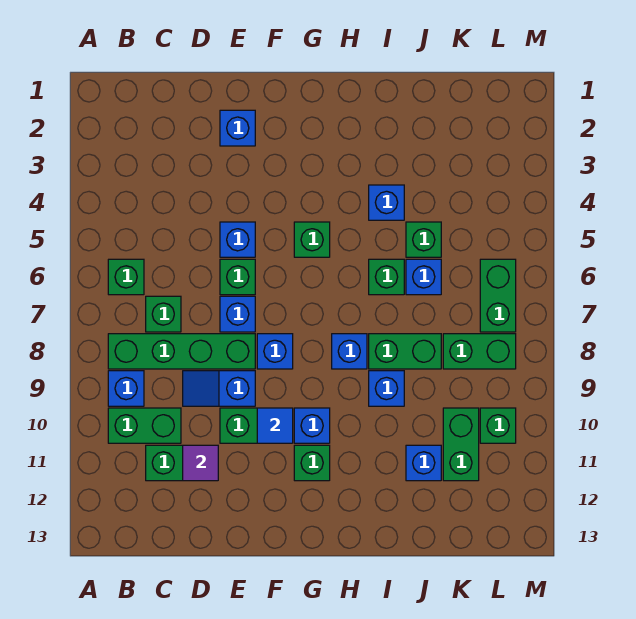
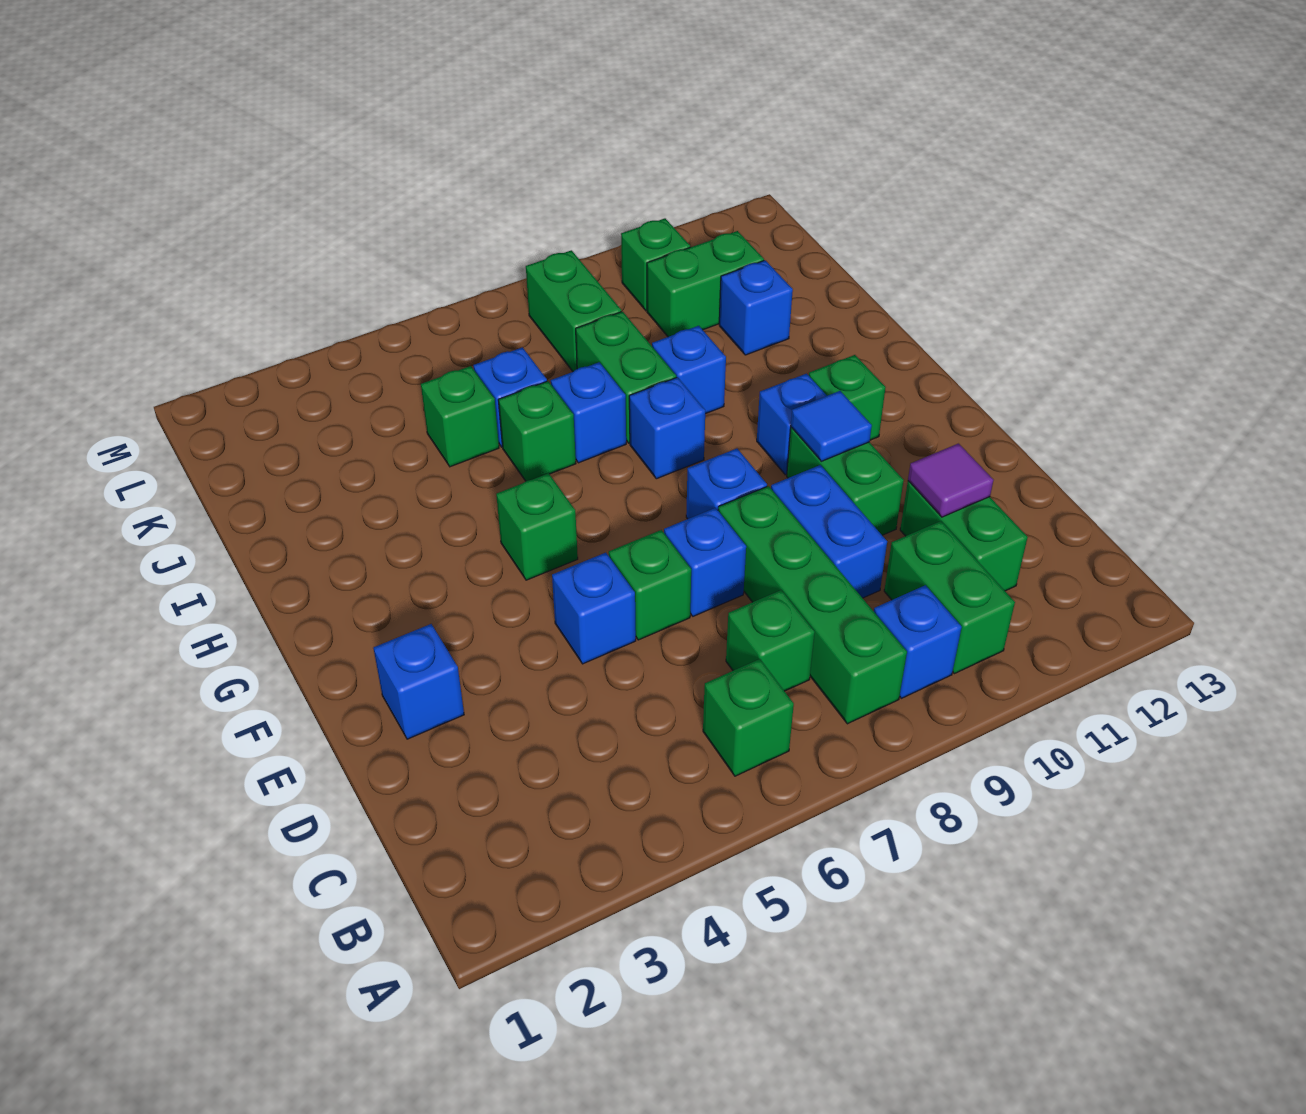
blue slope D9:E9 level 1 top E -> blue brick D9:E9 level 1
blue brick I4 level 1 -> blue brick I7 level 1
green brick L6:L7 level 1 -> none

